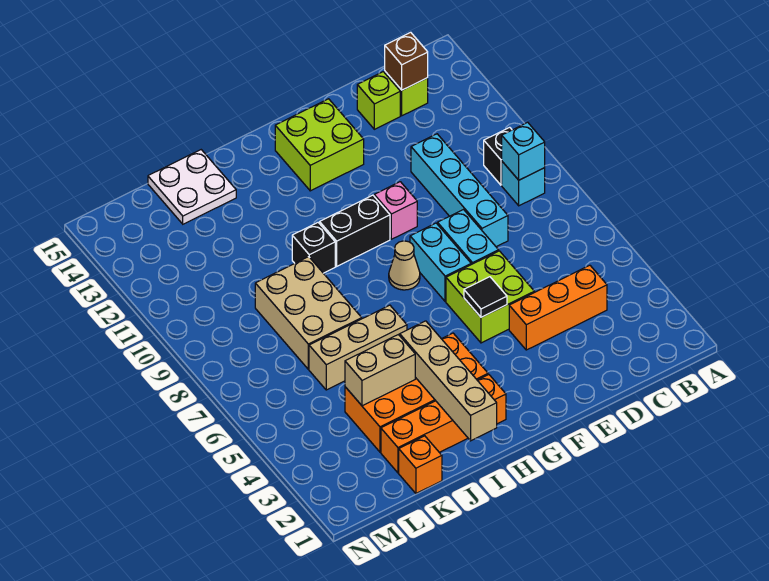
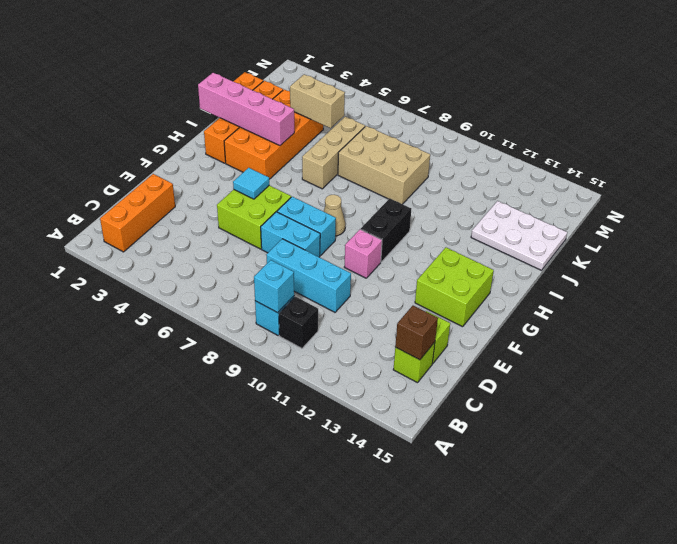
orange brick C4:E4 level 1 -> orange brick B2:D2 level 1
cyan brick D8:D11 level 1 -> cyan brick D8:D10 level 1
black tile F5 level 2 -> cyan tile F5 level 2
tan brick I1:I4 level 2 -> pink brick I1:I4 level 2
black brick I10 level 1 -> none
tan brick J4:K4 level 2 -> tan brick K4:K5 level 2
white plate J14:K15 level 1 -> white plate J13:K15 level 1

